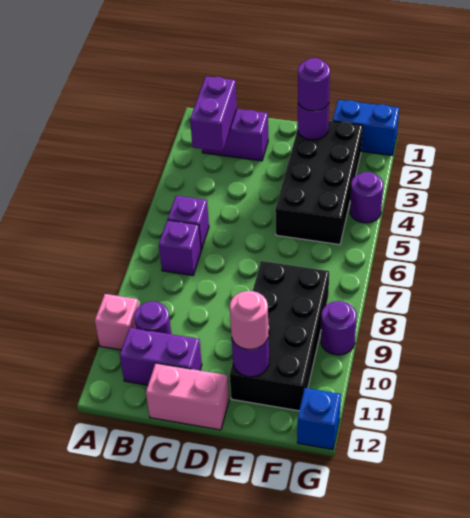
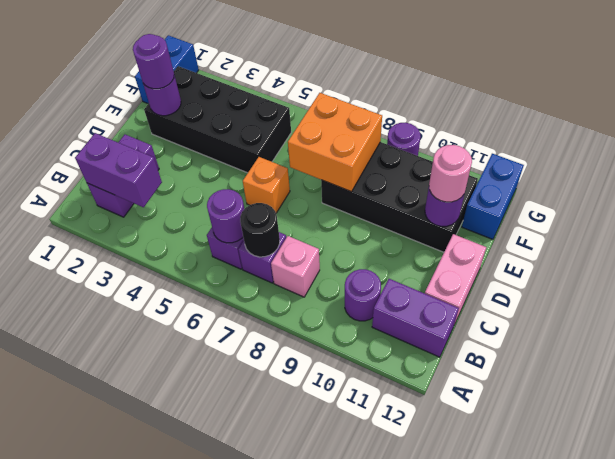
pink brick A10 level 1 -> pink brick B8 level 1
none -> black round brick B7 level 2
purple brick B11:C11 level 1 -> purple brick B11:B12 level 1
none -> orange brick D6 level 1
none -> orange brick E7:F8 level 2
purple round brick G4 level 1 -> purple round brick B6 level 2
blue brick G12 level 1 -> blue brick F12:G12 level 1

